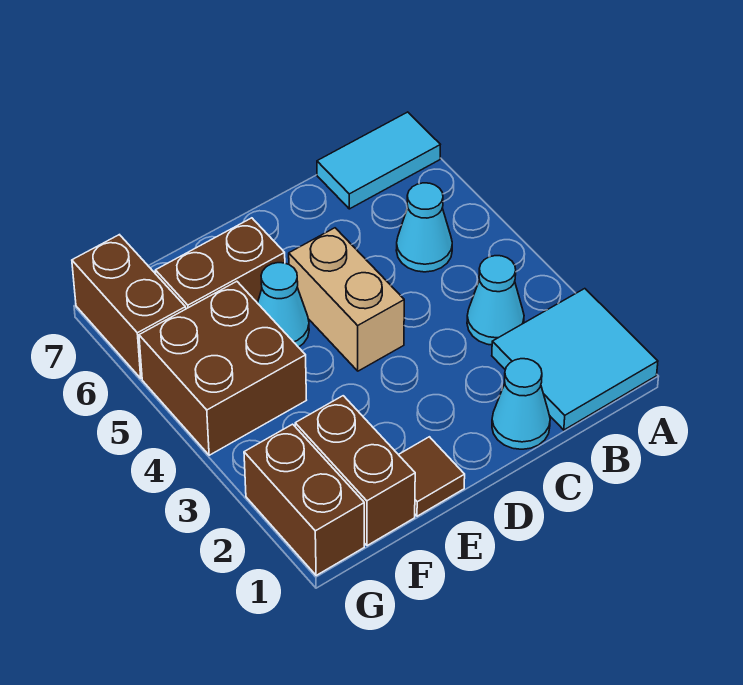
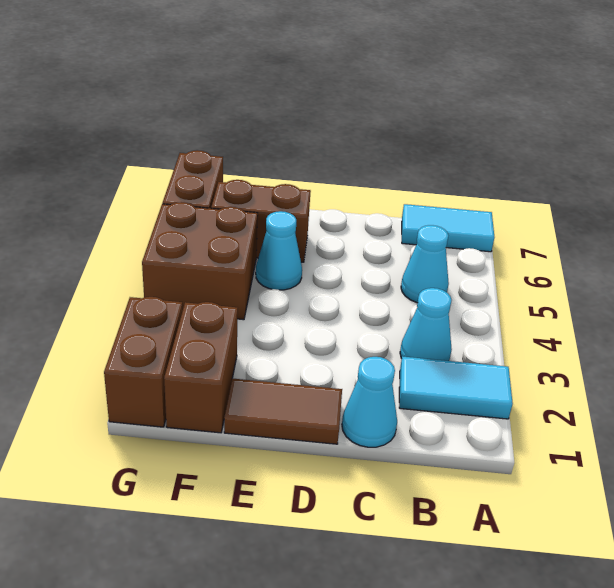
cyan tile A1:B2 level 1 -> cyan tile A2:B2 level 1
tan brick D4:D5 level 1 -> none
brown tile E1 level 1 -> brown tile D1:E1 level 1

